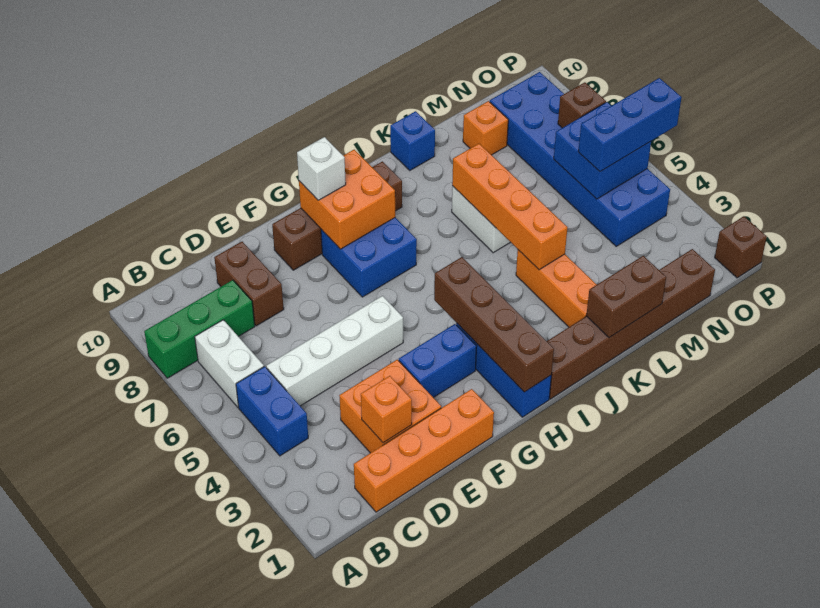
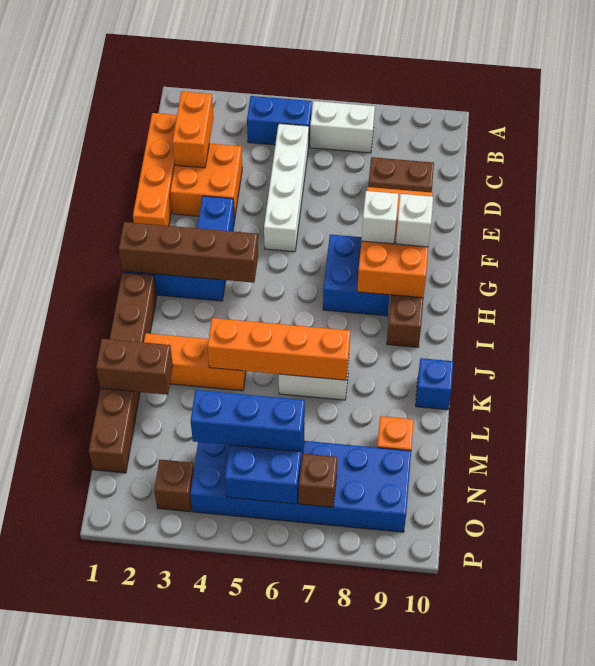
green brick A8:C8 level 1 -> none
orange brick D2 level 2 -> orange brick C2:D2 level 2
orange brick G8:H9 level 2 -> orange brick F8:H9 level 2
none -> white brick G8 level 3
brown brick K1:L1 level 2 -> brown brick L1:L2 level 2
blue brick N5:P5 level 3 -> blue brick N4:N6 level 3
brown brick P1 level 1 -> brown brick O3 level 1

